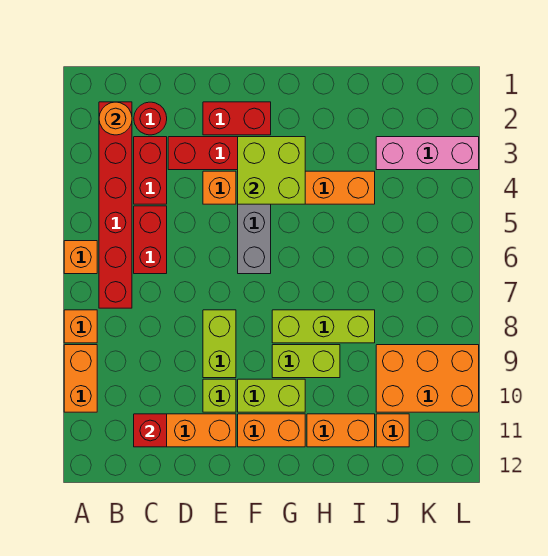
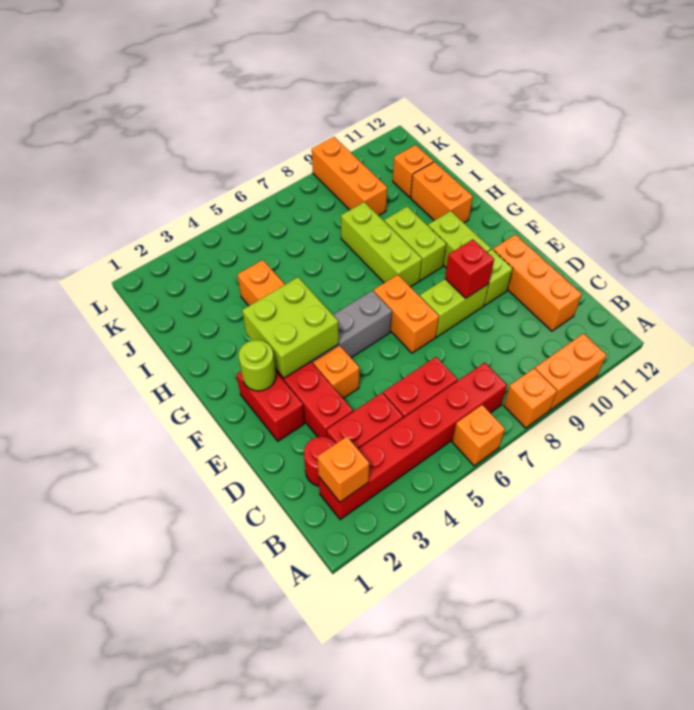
orange round brick B2 level 2 -> orange brick B2 level 2
red brick C11 level 2 -> red brick E9 level 2
none -> lime round brick F2 level 2
orange brick F11:G11 level 1 -> orange brick E7:F7 level 1
pink brick J3:L3 level 1 -> none
orange brick J9:L10 level 1 -> orange brick J9:L9 level 1

